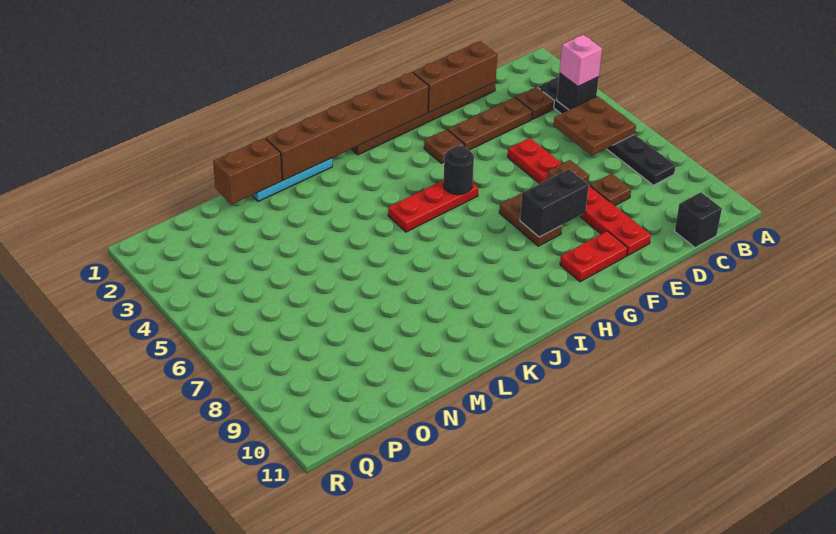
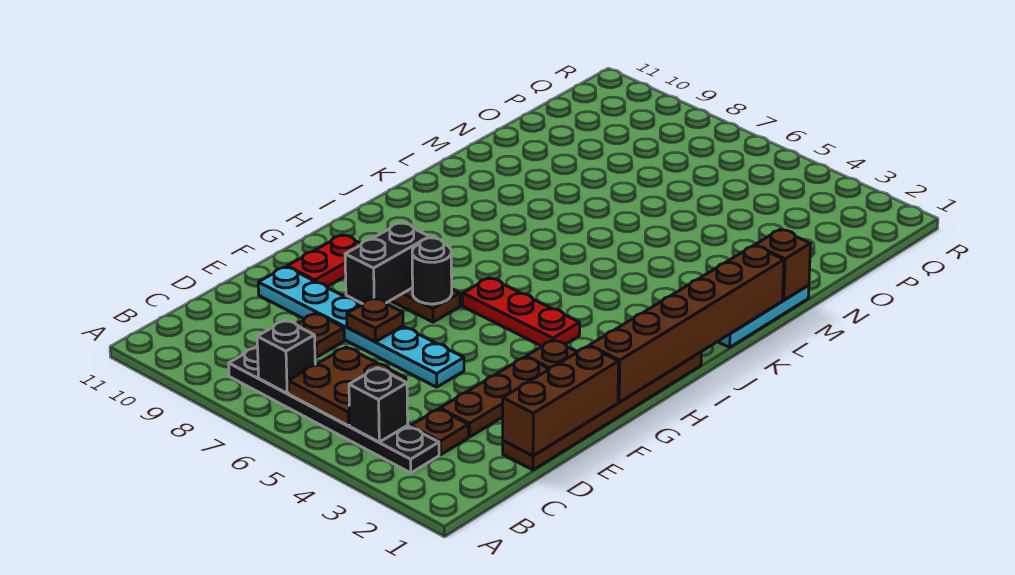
pink brick B4 level 3 -> none
black brick C11 level 1 -> black brick B7 level 2
red plate E5:E10 level 1 -> cyan plate E5:E10 level 1
red plate H5:J5 level 1 -> red plate H4:H6 level 1
black round brick H5 level 2 -> black round brick G7 level 2
brown brick M1:N1 level 2 -> brown brick M1 level 2

